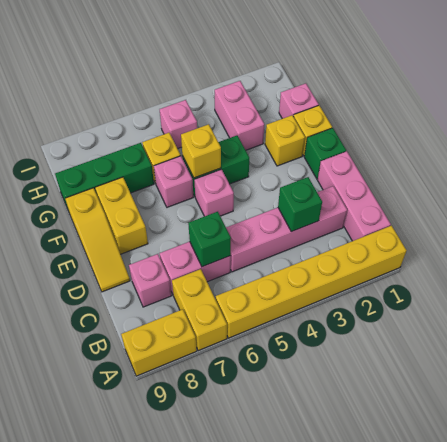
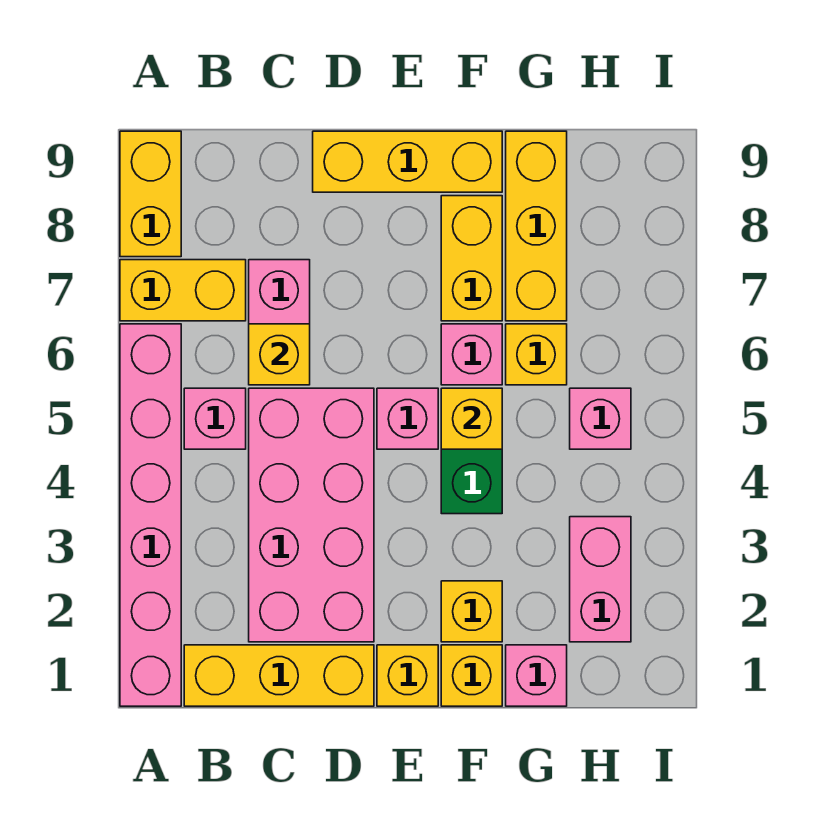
yellow brick A1:A6 level 1 -> pink brick A1:A6 level 1
pink brick B1:D1 level 1 -> yellow brick B1:D1 level 1
pink brick C2:C5 level 1 -> pink brick C2:D5 level 1
green brick C3 level 2 -> none
green brick C6 level 2 -> yellow brick C6 level 2
pink brick C8 level 1 -> pink brick B5 level 1
yellow slope D9:F9 level 1 top F -> yellow brick D9:F9 level 1
green brick E1 level 1 -> yellow brick E1 level 1
yellow brick E8:F8 level 1 -> yellow brick F7:F8 level 1
pink brick G3:H3 level 1 -> pink brick H2:H3 level 1
green brick G7:G9 level 1 -> yellow brick G7:G9 level 1

